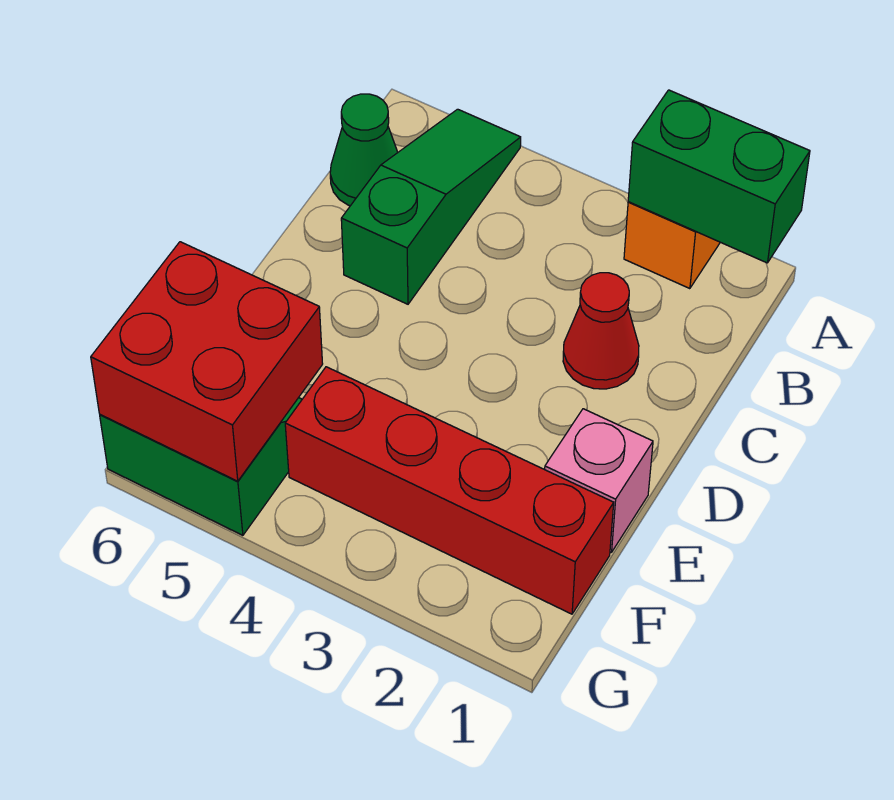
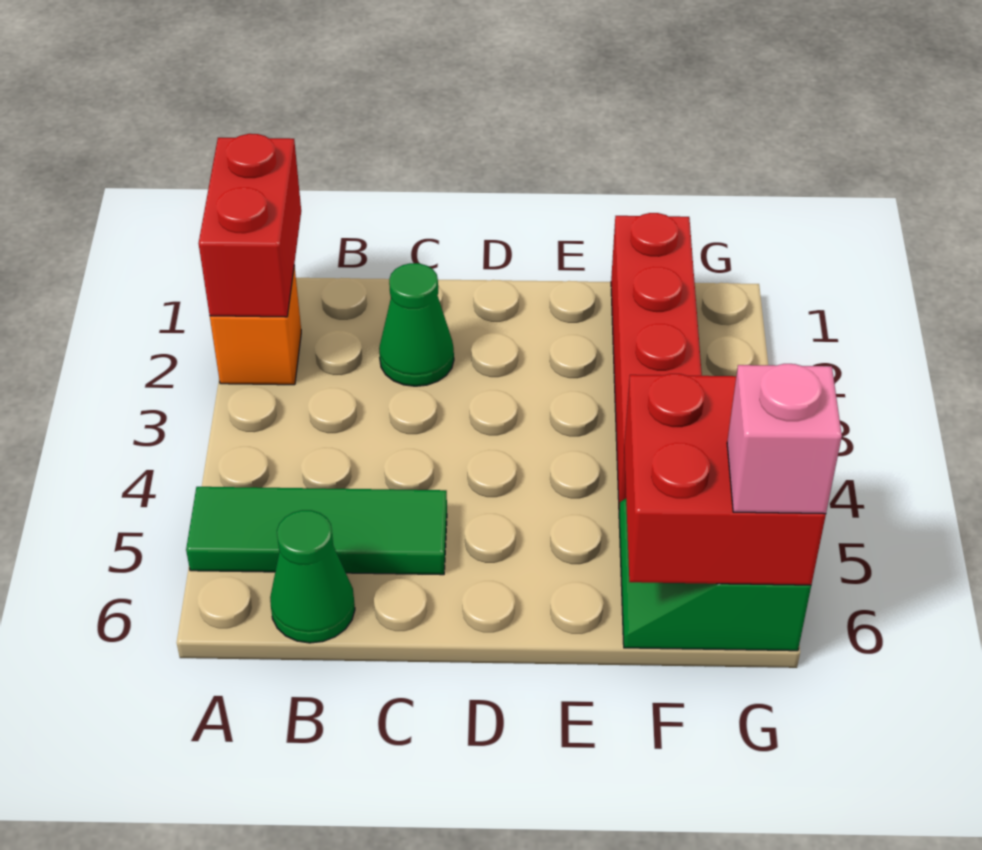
green brick A1:A2 level 2 -> red brick A1:A2 level 2
green slope A5:C5 level 1 top C -> green tile A5:C5 level 1
red cone C2 level 1 -> green cone C2 level 1
pink brick E1 level 1 -> pink brick G6 level 3

